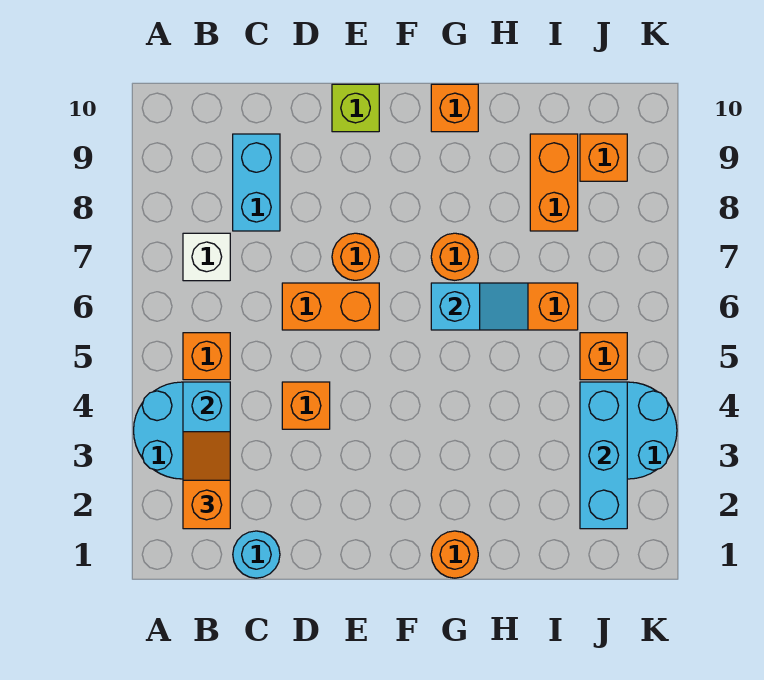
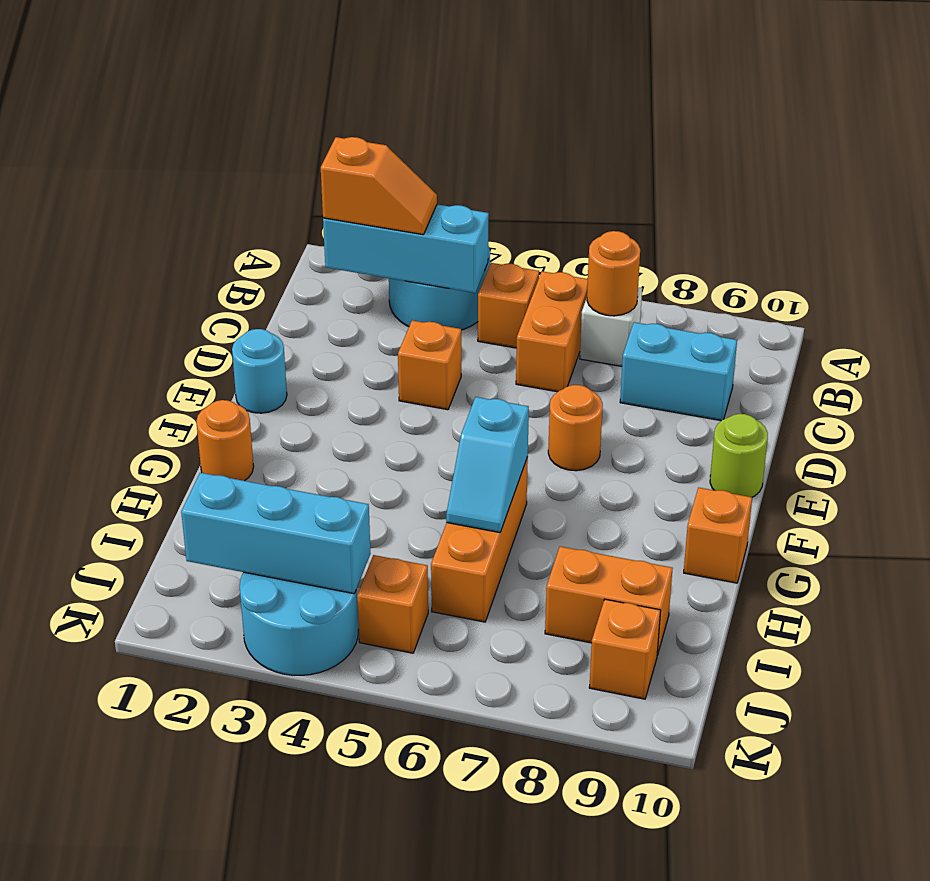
cyan round brick C1 level 1 -> cyan round brick E1 level 1
orange brick D6:E6 level 1 -> orange brick B6:C6 level 1
lime brick E10 level 1 -> lime round brick E10 level 1
orange round brick G7 level 1 -> orange round brick B7 level 2

